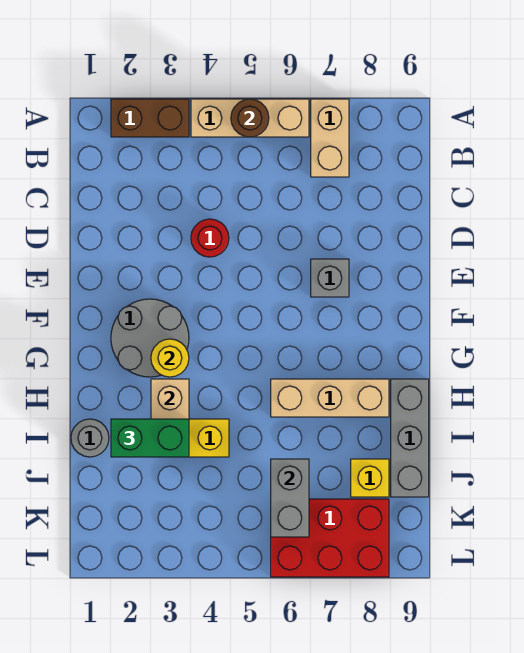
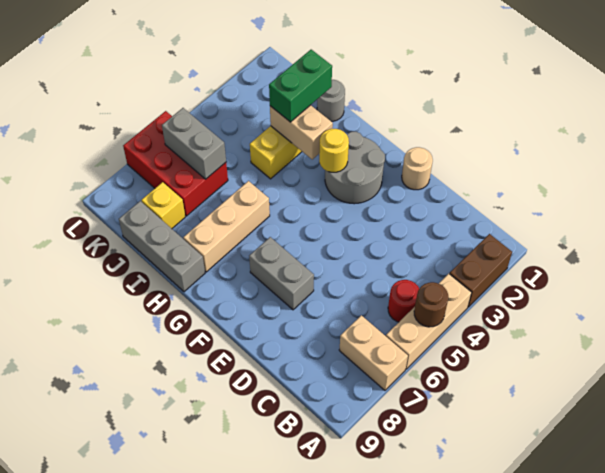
red round brick D4 level 1 -> red round brick B5 level 1
none -> tan round brick E1 level 1
grey brick E7 level 1 -> grey brick E7:F7 level 1
red brick K6:L8 level 1 -> red brick J6:L7 level 1

